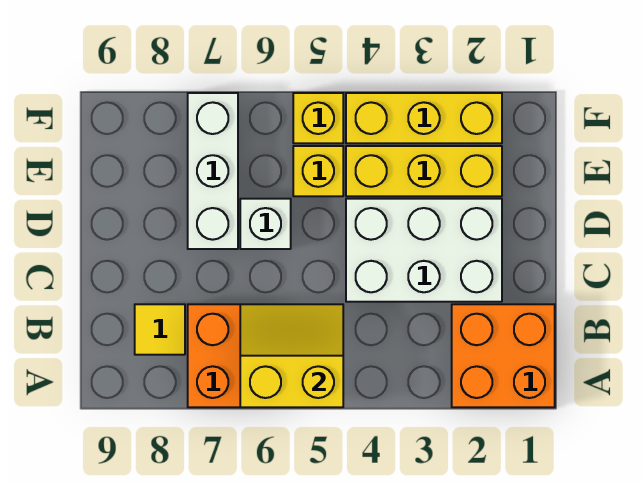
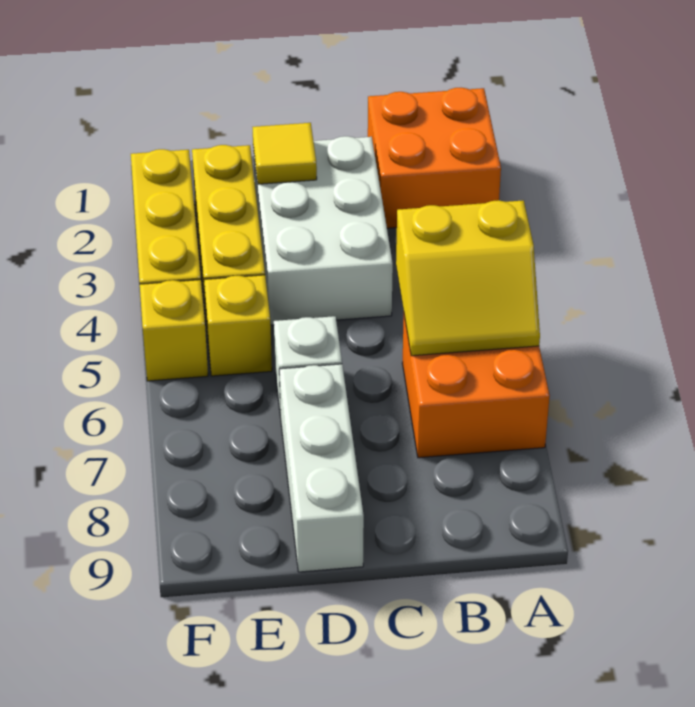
yellow slope A5:B6 level 2 top A -> yellow slope A5:B6 level 2 top 5
yellow tile B8 level 1 -> yellow tile D2 level 2
white brick D7:F7 level 1 -> white brick D7:D9 level 1

